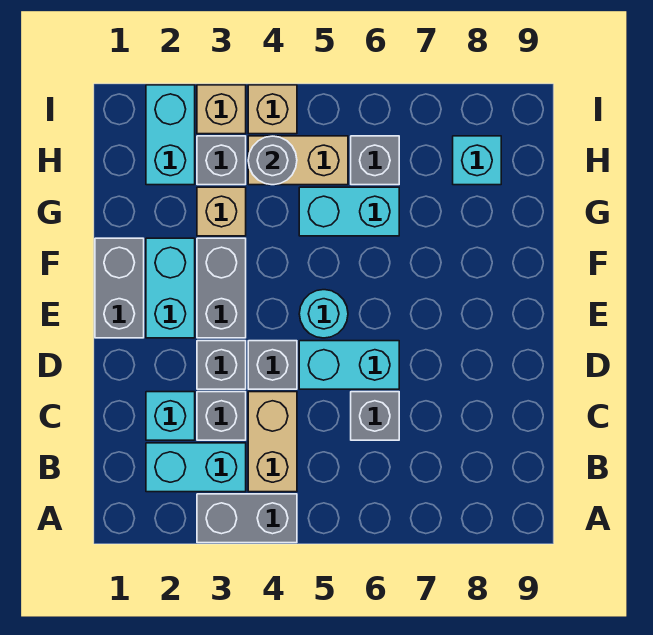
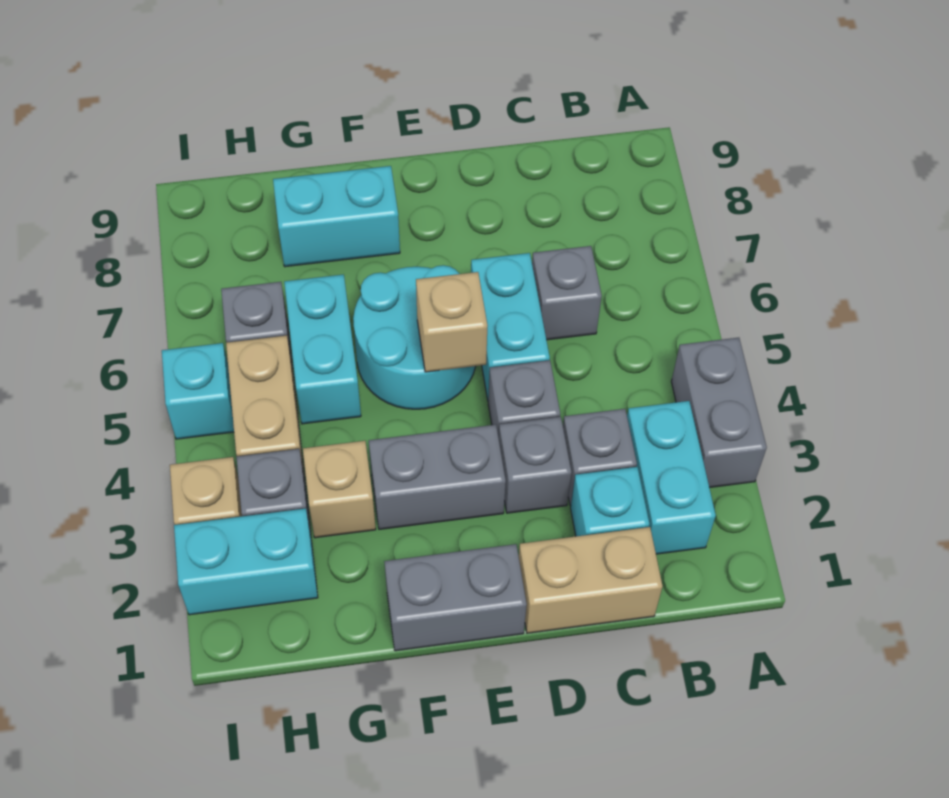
tan brick B4:C4 level 1 -> tan brick C1:D1 level 1
cyan brick E2:F2 level 1 -> cyan brick F8:G8 level 1
cyan round brick E5 level 1 -> cyan round brick E5:F6 level 1
grey round brick H4 level 2 -> none
cyan brick H8 level 1 -> cyan brick I5 level 1
tan brick I4 level 1 -> tan brick E5 level 2

